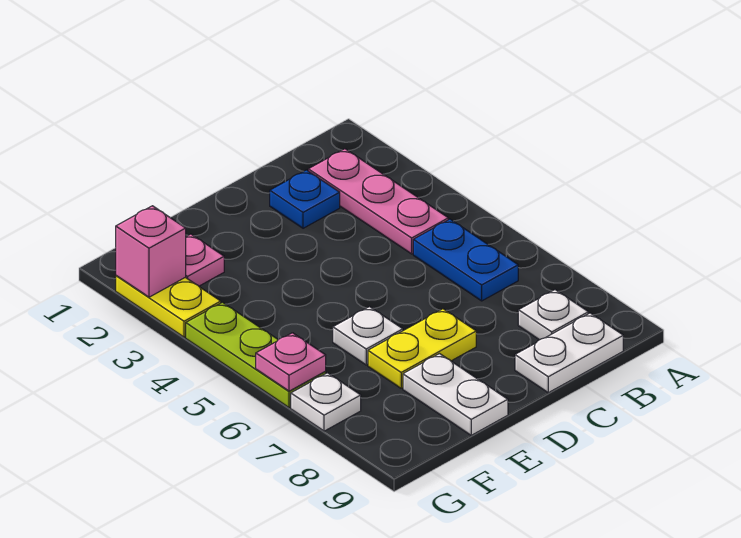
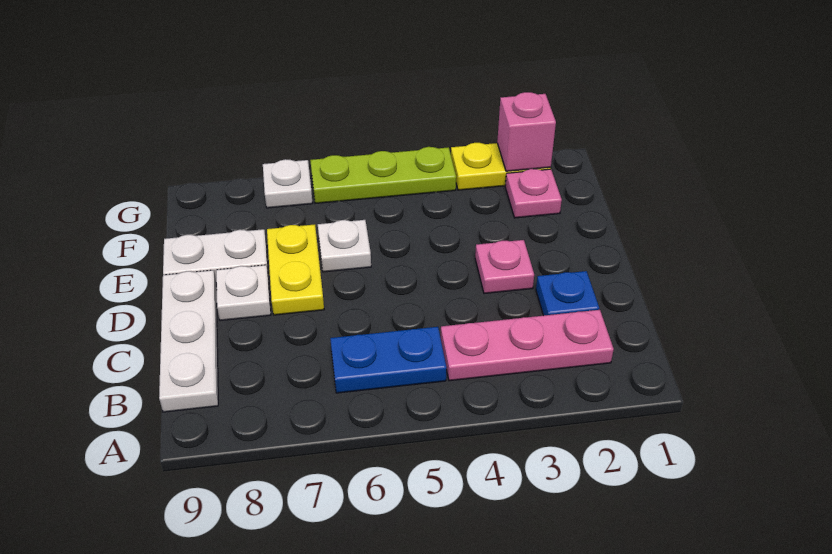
white plate B8 level 1 -> white plate D8 level 1
white plate B9:C9 level 1 -> white plate B9:D9 level 1
pink plate G6 level 2 -> pink plate D3 level 1

